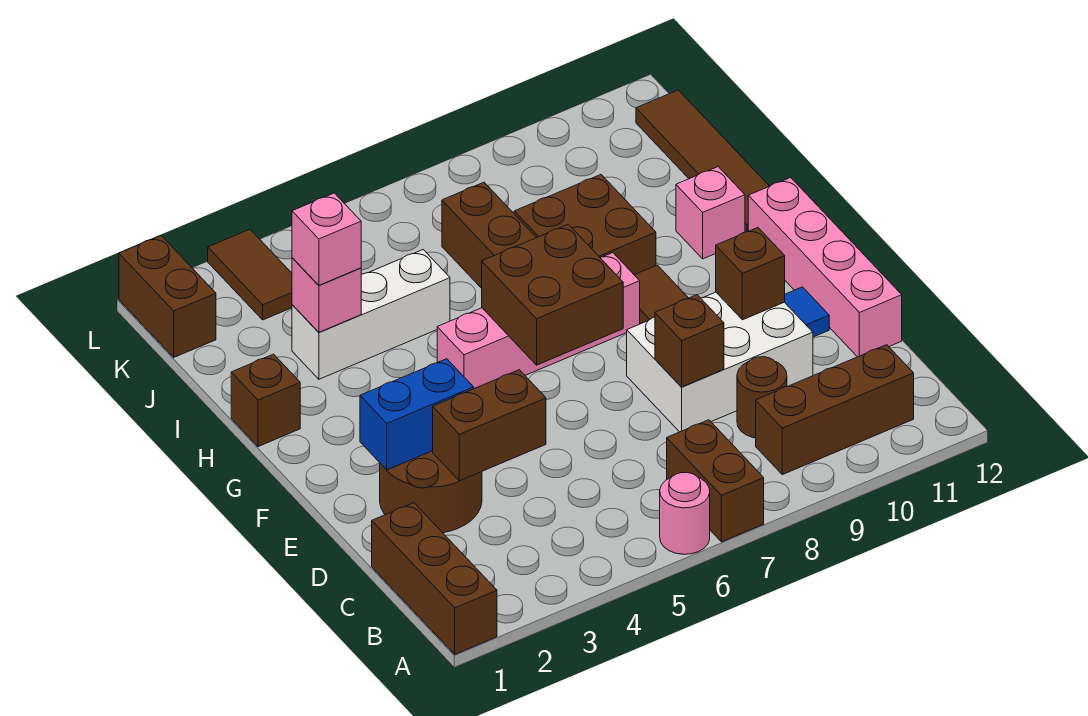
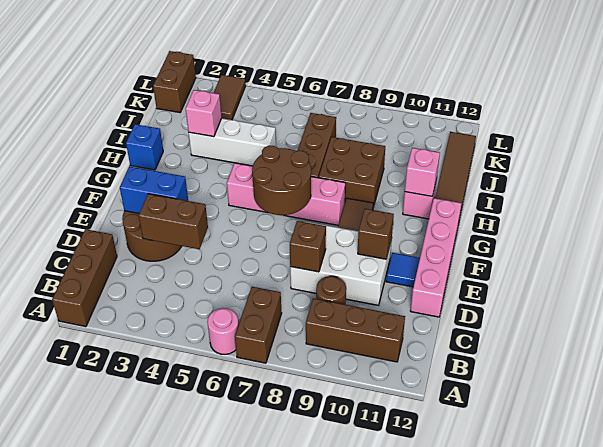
brown brick F6:G7 level 2 -> brown round brick F6:G7 level 2
brown brick H1 level 1 -> blue brick H1 level 1
pink brick I3 level 3 -> pink brick H11 level 2

